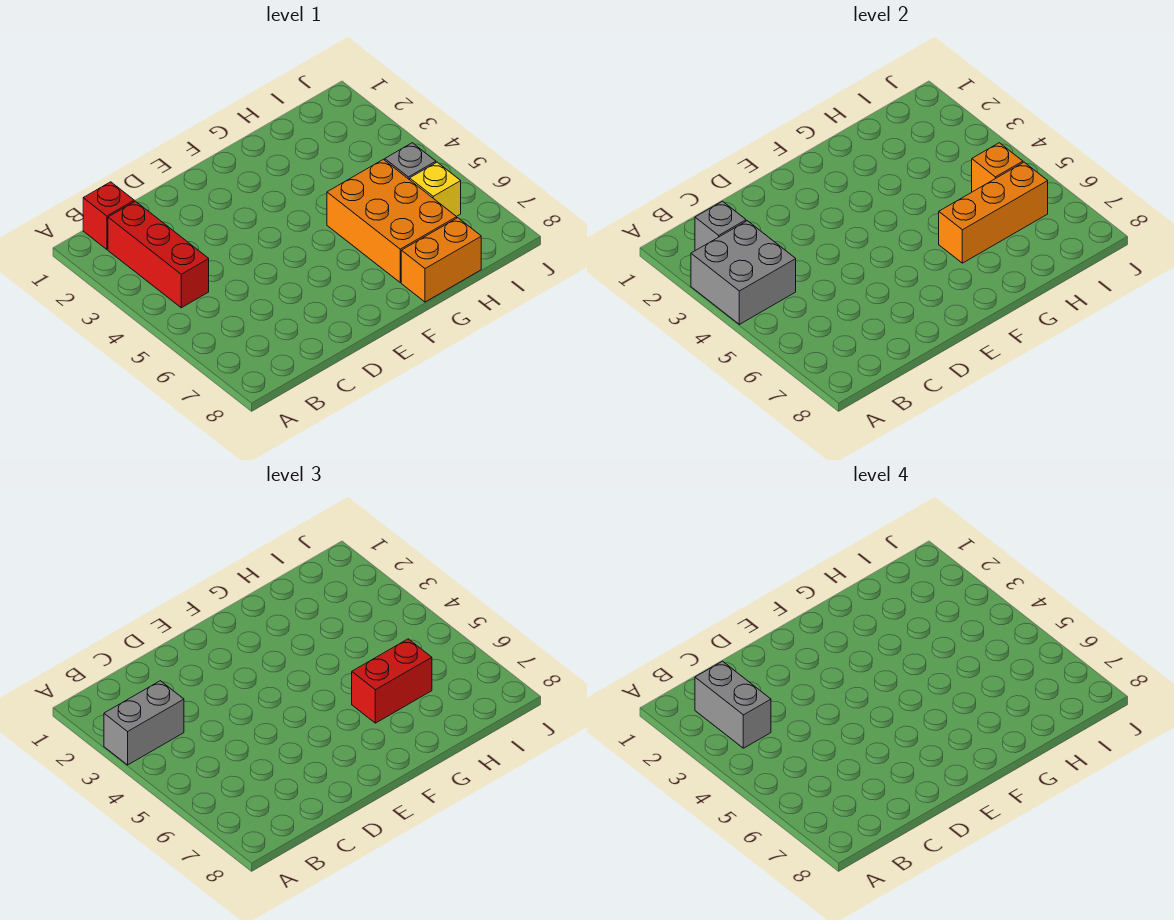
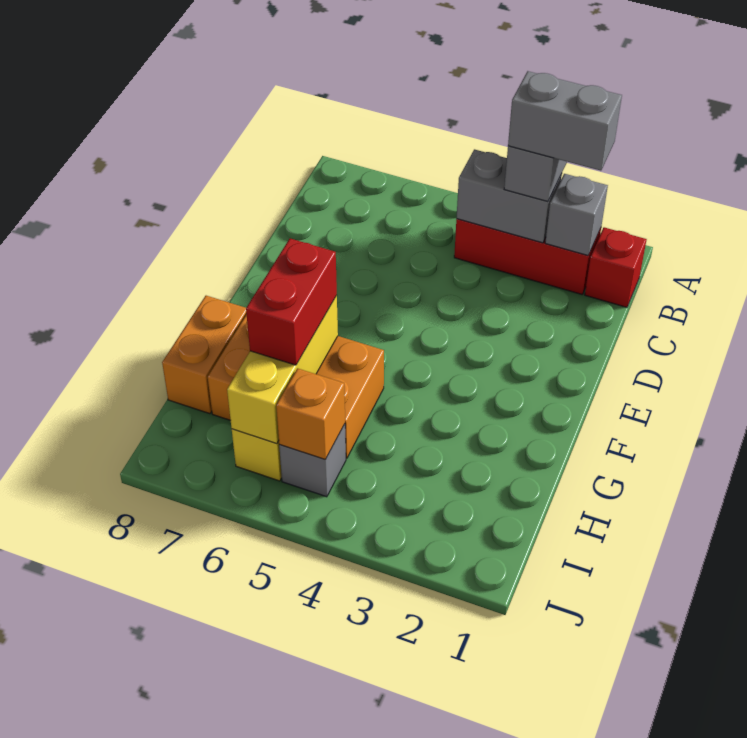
grey brick A3:B4 level 2 -> grey brick B3:B4 level 2
orange brick G6:I6 level 2 -> yellow brick G6:I6 level 2

